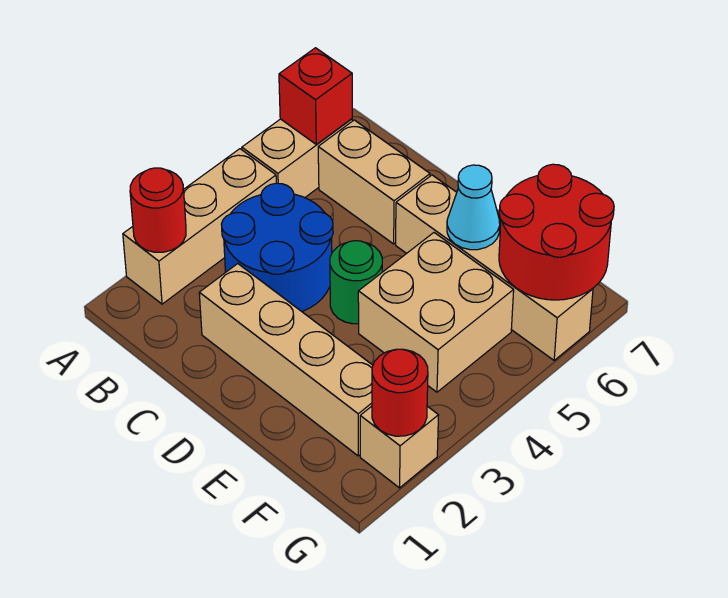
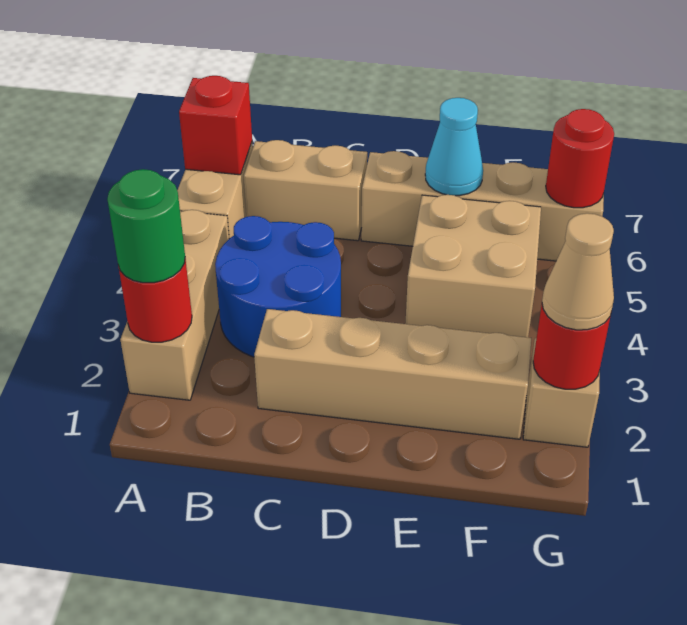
green round brick D4 level 1 -> green round brick A2 level 3
red round brick F6:G7 level 2 -> red round brick G6 level 2
none -> tan cone G2 level 3

